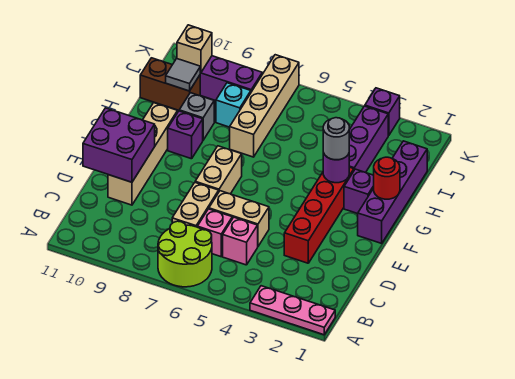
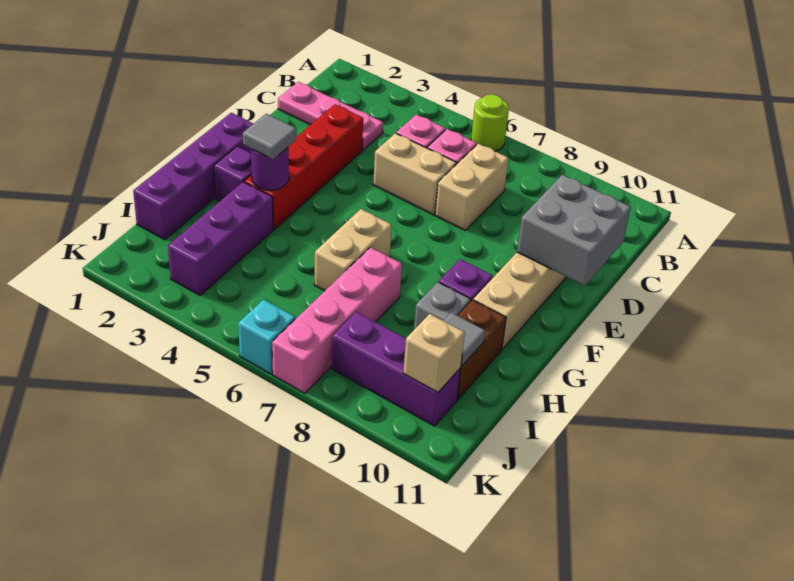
pink plate A1:A3 level 1 -> pink plate C1:C3 level 1
lime round brick A6:B7 level 1 -> lime round brick A6 level 1
purple brick D10:E11 level 2 -> grey brick D10:E11 level 2
tan brick E7:F7 level 1 -> tan brick G6:H6 level 1
red round brick G1 level 2 -> none
grey round brick G3 level 3 -> grey tile G3 level 3
tan brick H7:K7 level 1 -> pink brick H7:K7 level 1
cyan brick I8 level 1 -> cyan brick K6 level 1
brown brick I10:I11 level 1 -> brown brick H10:I10 level 1
purple brick K3 level 1 -> none

